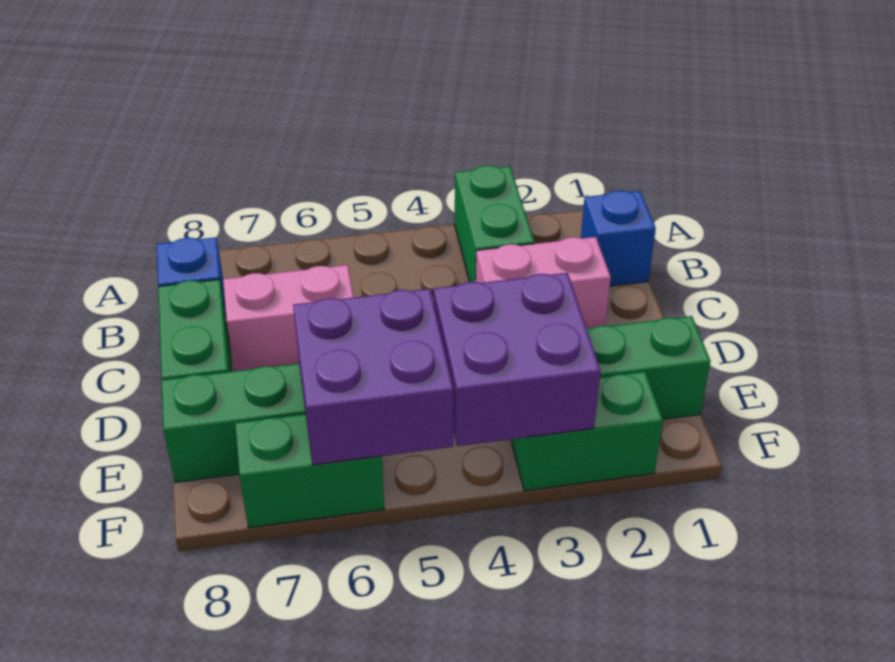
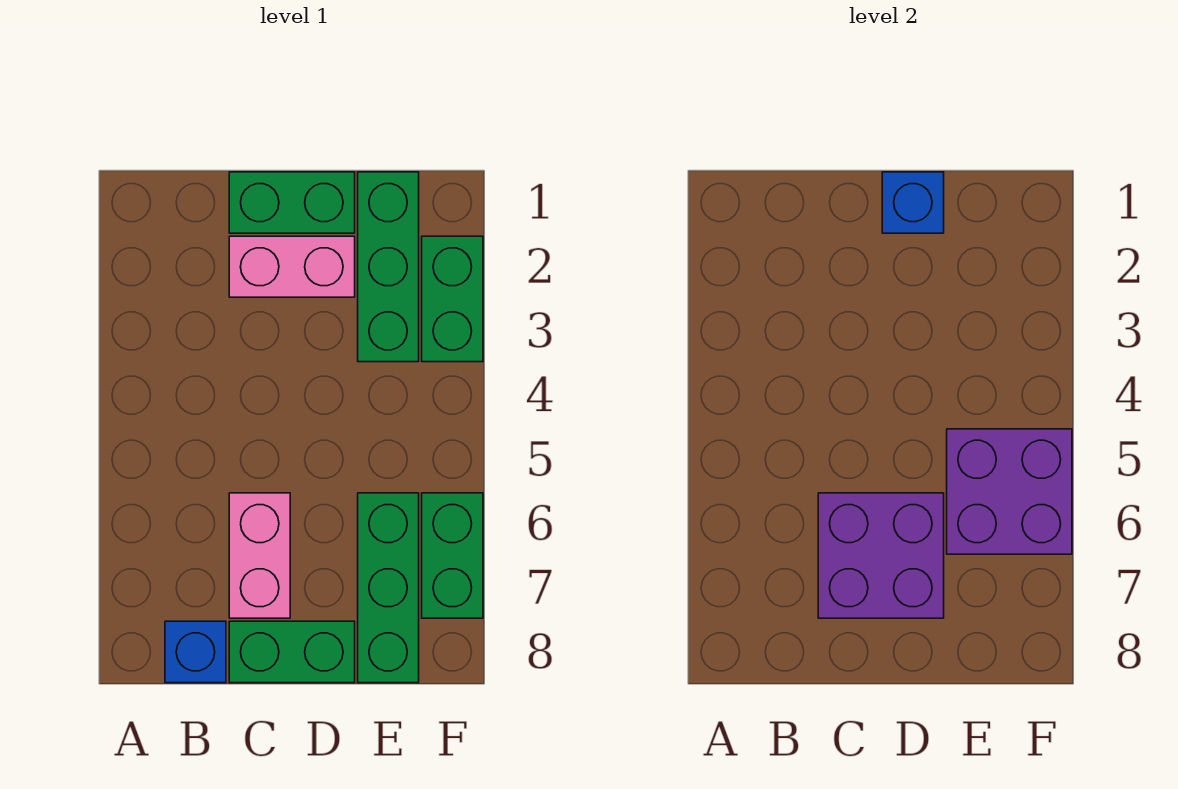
green brick A3:B3 level 1 -> green brick C1:D1 level 1
blue brick B1 level 1 -> blue brick D1 level 2
pink brick C2:C3 level 1 -> pink brick C2:D2 level 1
purple brick E3:F4 level 2 -> purple brick C6:D7 level 2

